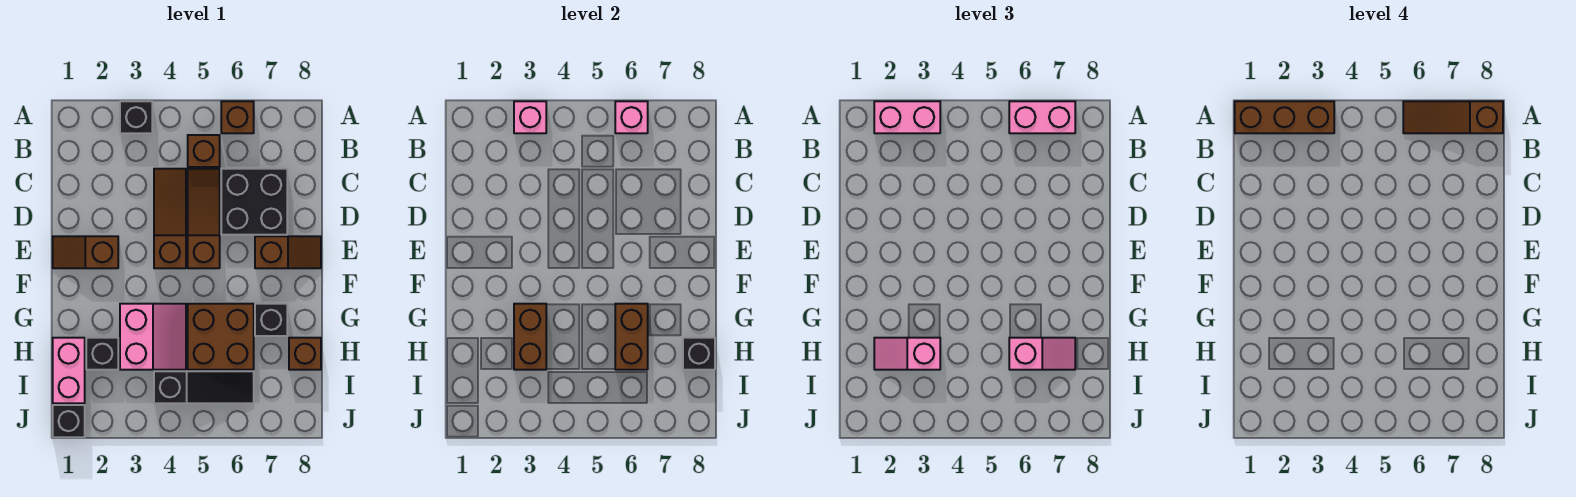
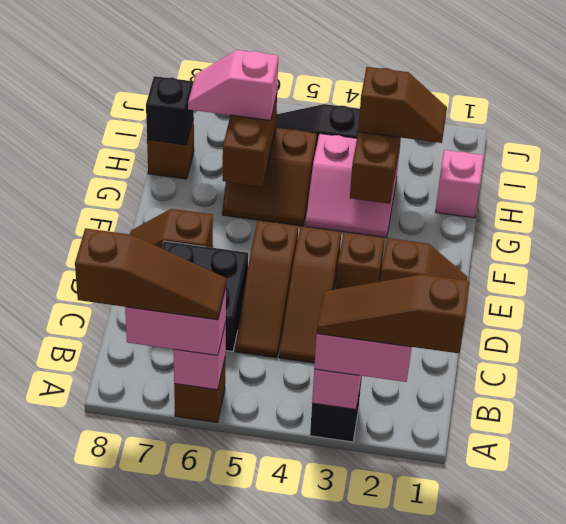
brown brick A1:A3 level 4 -> brown slope A1:A3 level 4 top 1
brown brick B5 level 1 -> brown brick E3 level 1
pink slope G3:H4 level 1 top 3 -> pink slope G3:H4 level 1 top H
brown brick G5:H6 level 1 -> brown slope G5:H6 level 1 top H
black brick G7 level 1 -> none
pink brick H1:I1 level 1 -> pink brick H1 level 1
black brick H2 level 1 -> none
pink slope H2:H3 level 3 top 3 -> brown slope H2:H3 level 3 top 3
black brick J1 level 1 -> none

